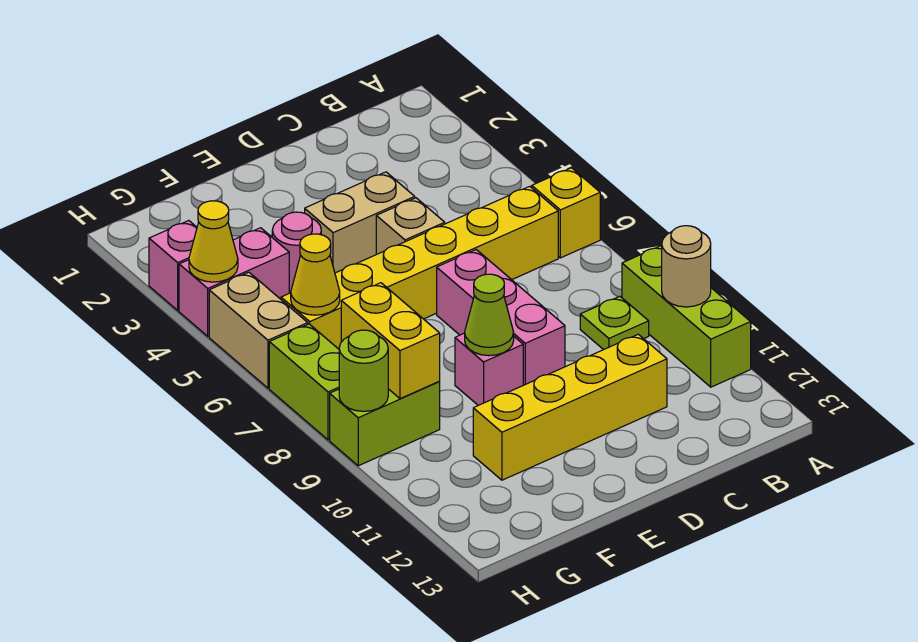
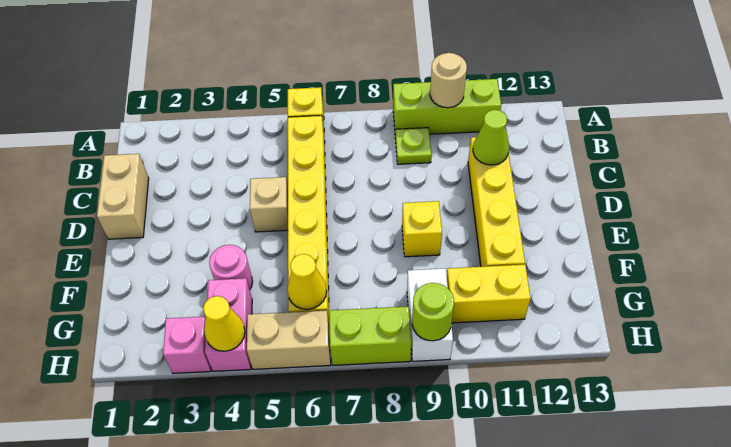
tan brick D4:E4 level 1 -> tan brick C1:D1 level 1
pink brick D7:D9 level 1 -> none
pink brick E9 level 1 -> yellow brick E9 level 1
lime cone E9 level 2 -> lime cone C11 level 2
yellow brick G8:G9 level 2 -> yellow brick G10:G11 level 1
lime brick G9:H9 level 1 -> white brick G9:H9 level 1

